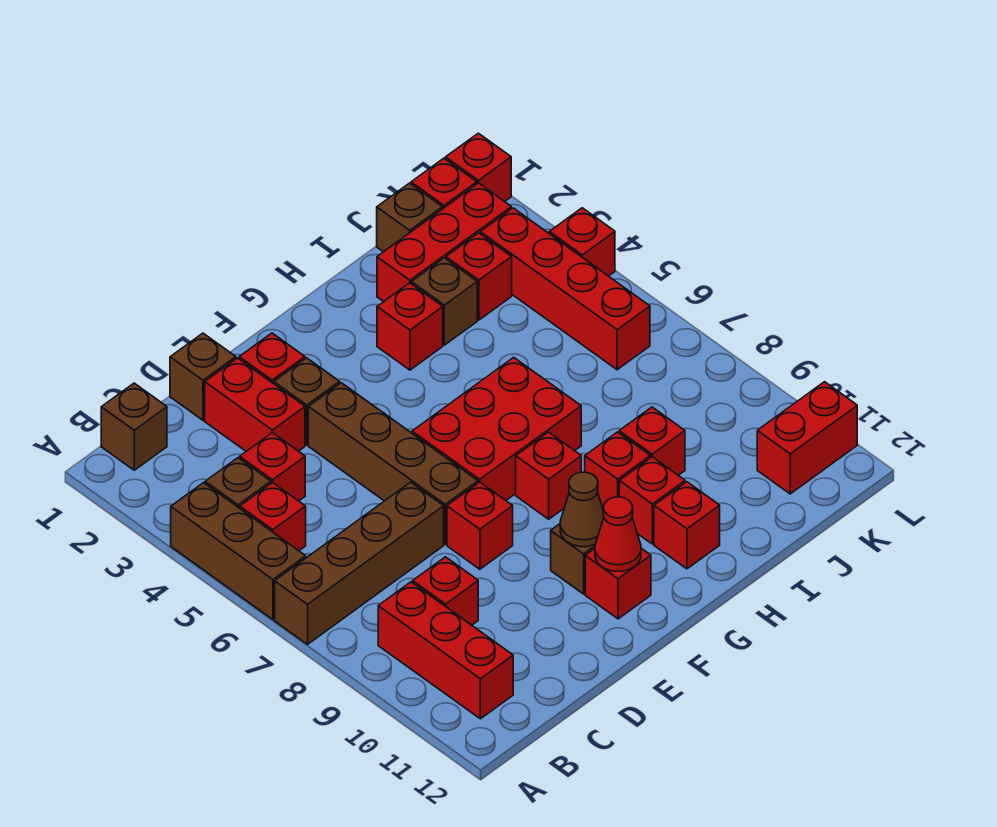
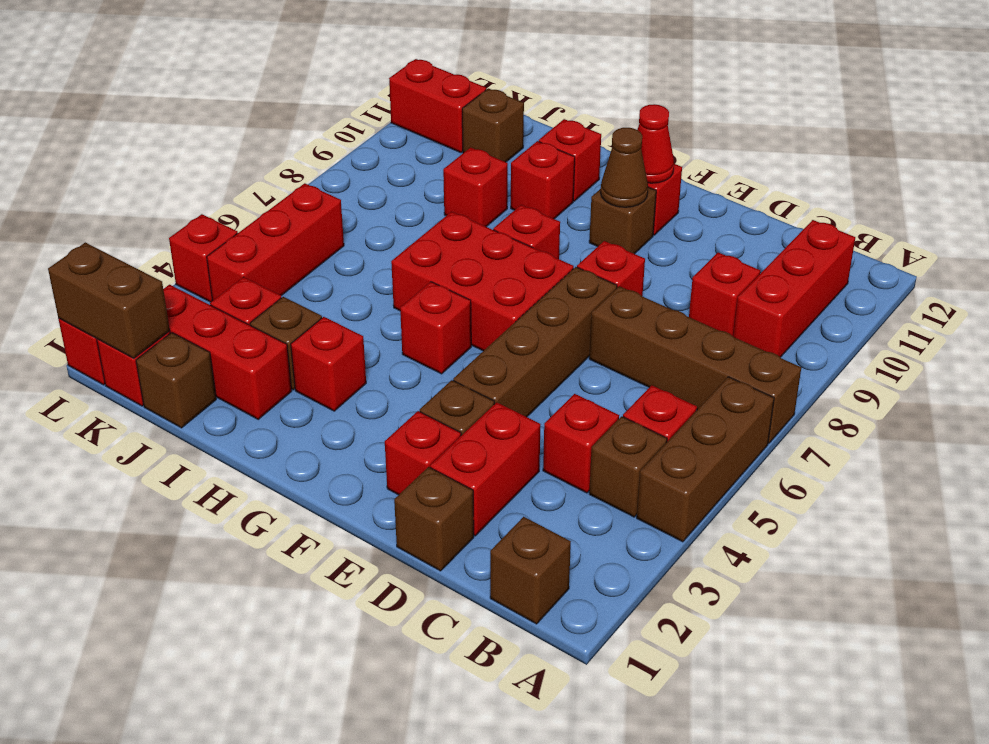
red brick H9 level 1 -> red brick G5 level 1
none -> brown brick J11 level 1
none -> brown brick K1:L1 level 2
red brick K3:K6 level 1 -> red brick K4:K6 level 1

